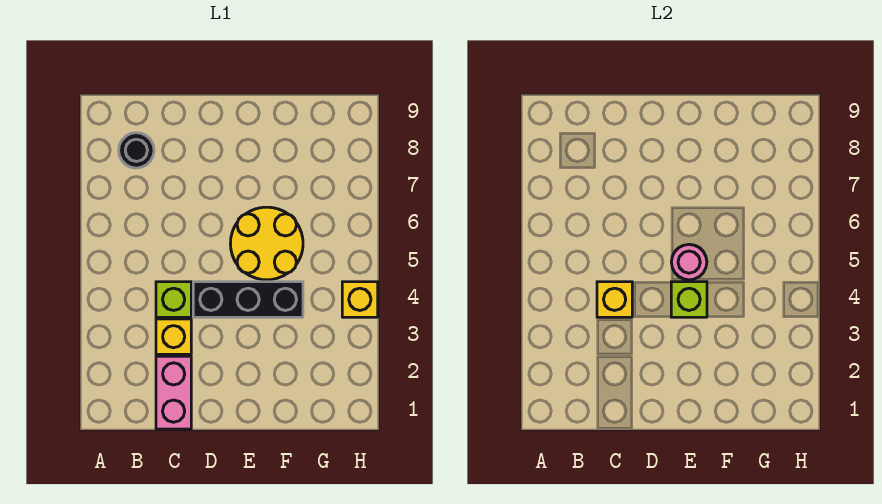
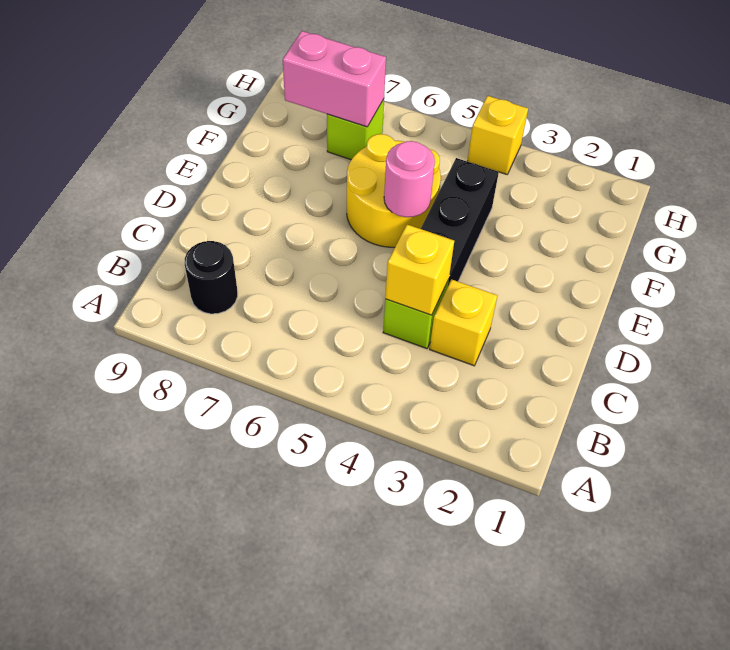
pink brick C1:C2 level 1 -> pink brick G7:G8 level 2
lime brick E4 level 2 -> lime brick G7 level 1

